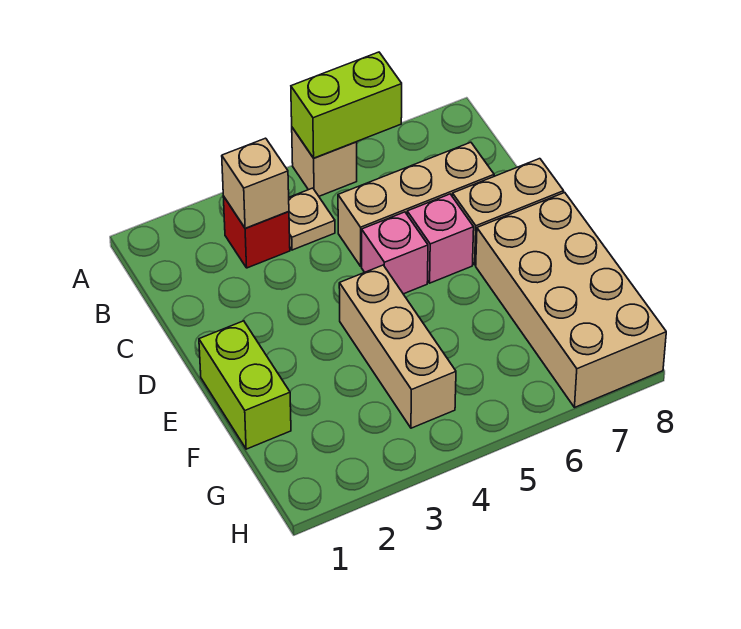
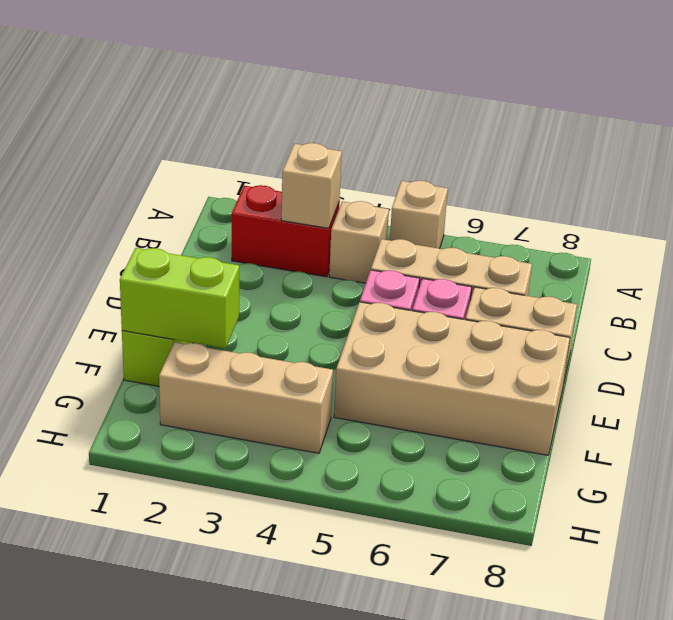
lime brick A5:A6 level 2 -> lime brick F1:F2 level 2
red brick B3 level 1 -> red brick B2:B3 level 1
tan plate B4 level 1 -> tan brick B4 level 1
tan brick E4:G4 level 1 -> tan brick G2:G4 level 1
tan brick E7:H8 level 1 -> tan brick E5:F8 level 1

